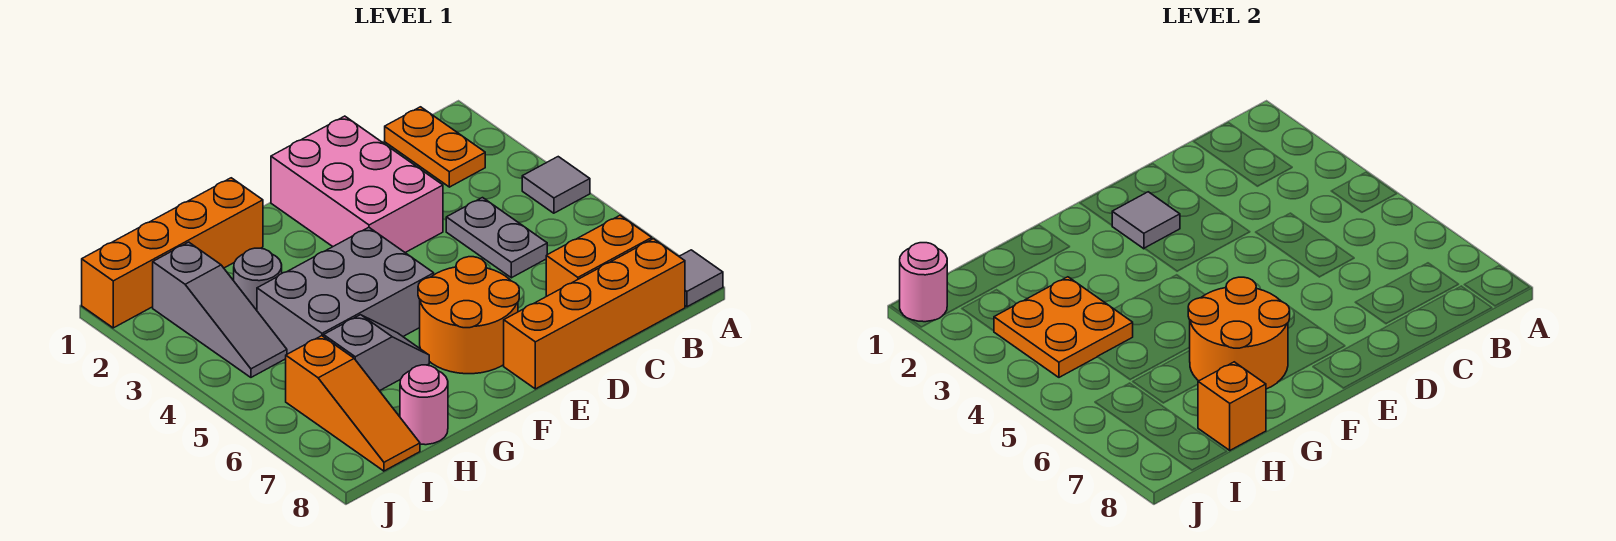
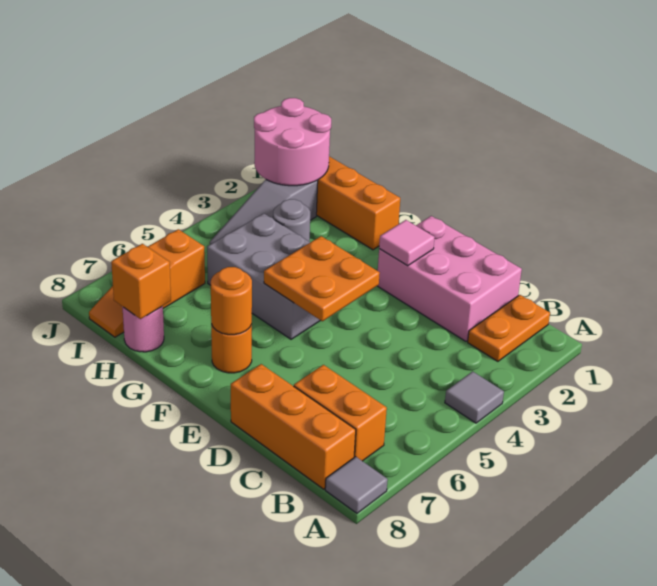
orange brick B8:E8 level 1 -> orange brick B8:D8 level 1
grey plate C4:C5 level 1 -> none
pink brick D1:E3 level 1 -> pink brick C1:E2 level 1
grey tile E2 level 2 -> pink tile E2 level 2
orange round brick E6:F7 level 1 -> orange round brick F7 level 1
orange round brick F6:G7 level 2 -> orange round brick F7 level 2
grey slope G6:H6 level 1 top H -> none
orange plate H3:I4 level 2 -> orange plate E4:F5 level 2
pink round brick J1 level 2 -> pink round brick I1:J2 level 2

